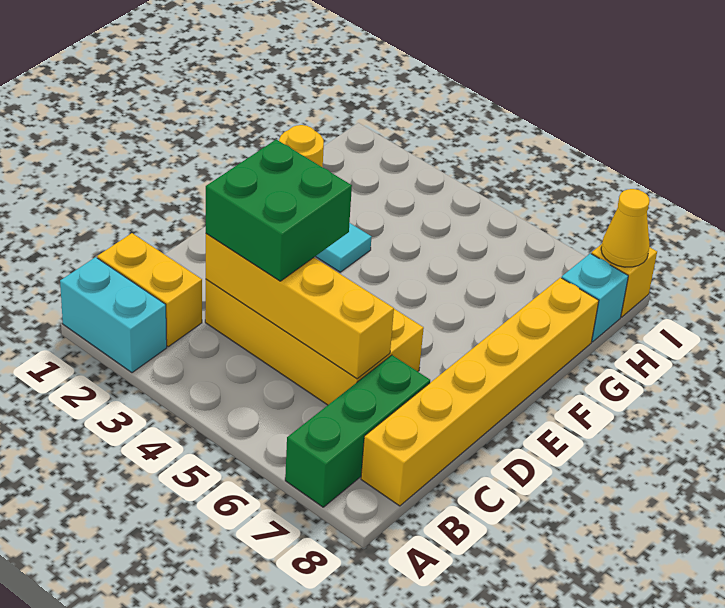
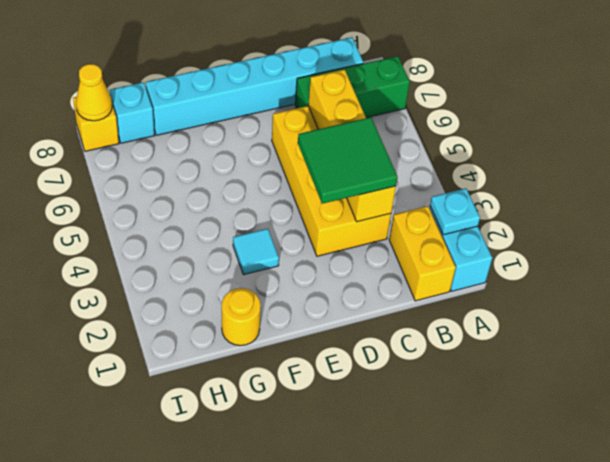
none -> cyan plate A2 level 2
yellow brick B8:G8 level 1 -> cyan brick B8:G8 level 1
green brick C3:D4 level 3 -> green tile C3:D4 level 3

